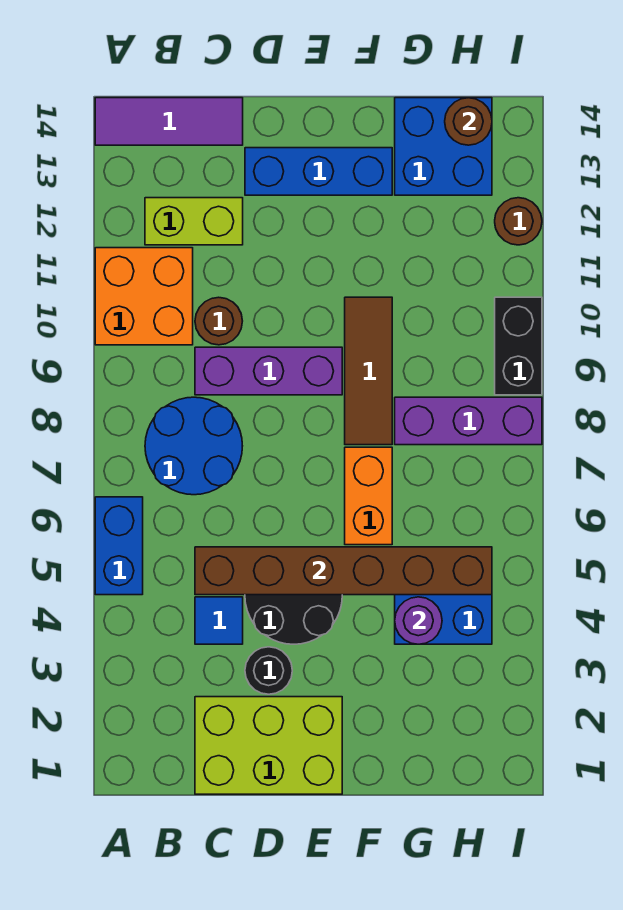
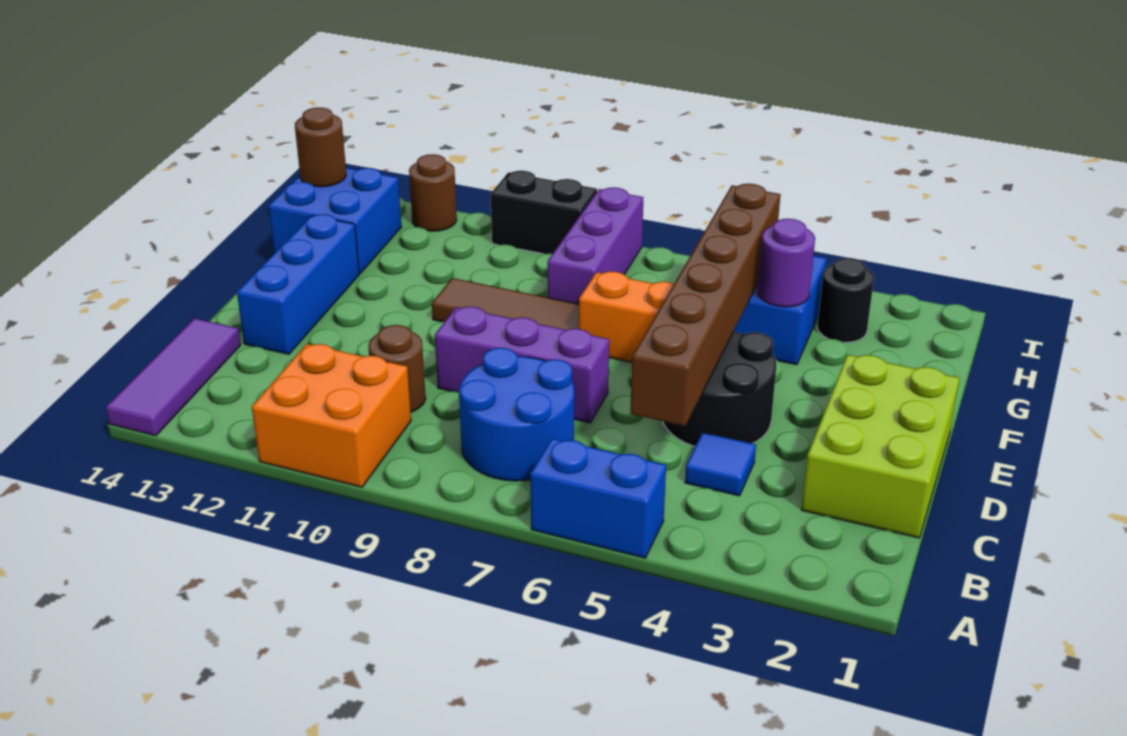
lime brick B12:C12 level 1 -> none
purple brick C9:E9 level 1 -> purple brick D7:D9 level 1
black round brick D3 level 1 -> black round brick H3 level 1

